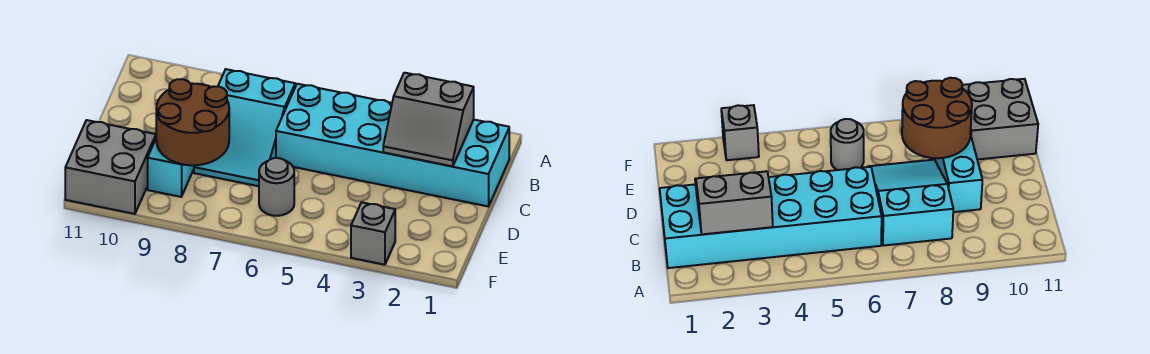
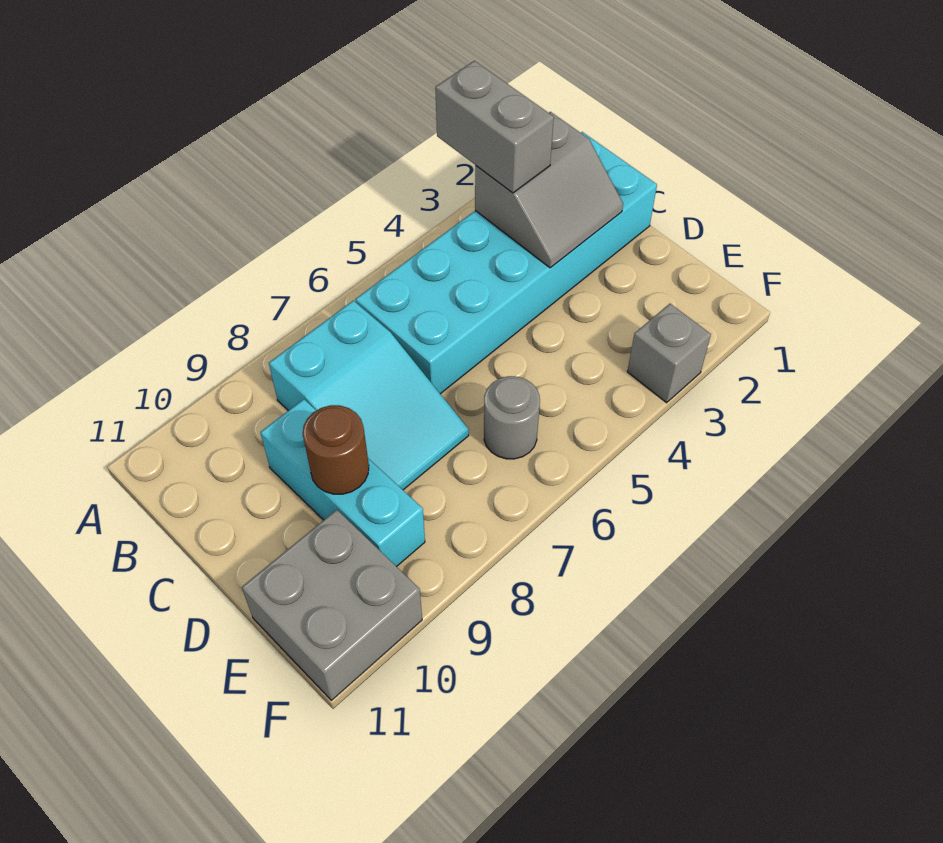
none -> grey brick A3:B3 level 3
brown round brick D8:E9 level 2 -> brown round brick D9 level 2

